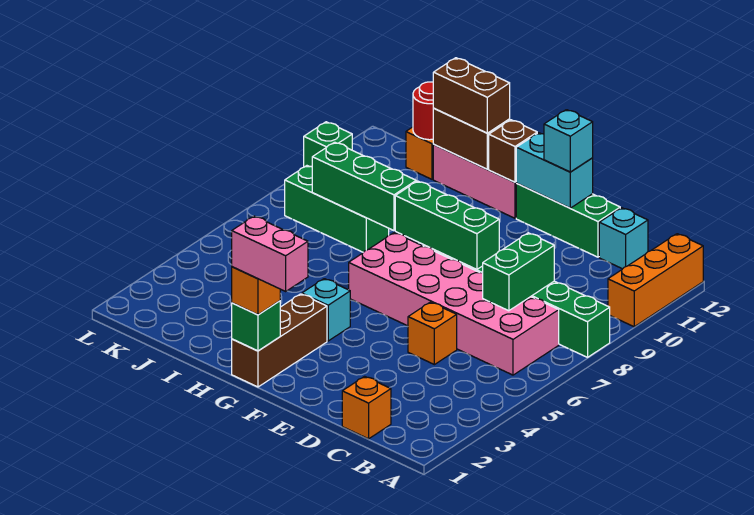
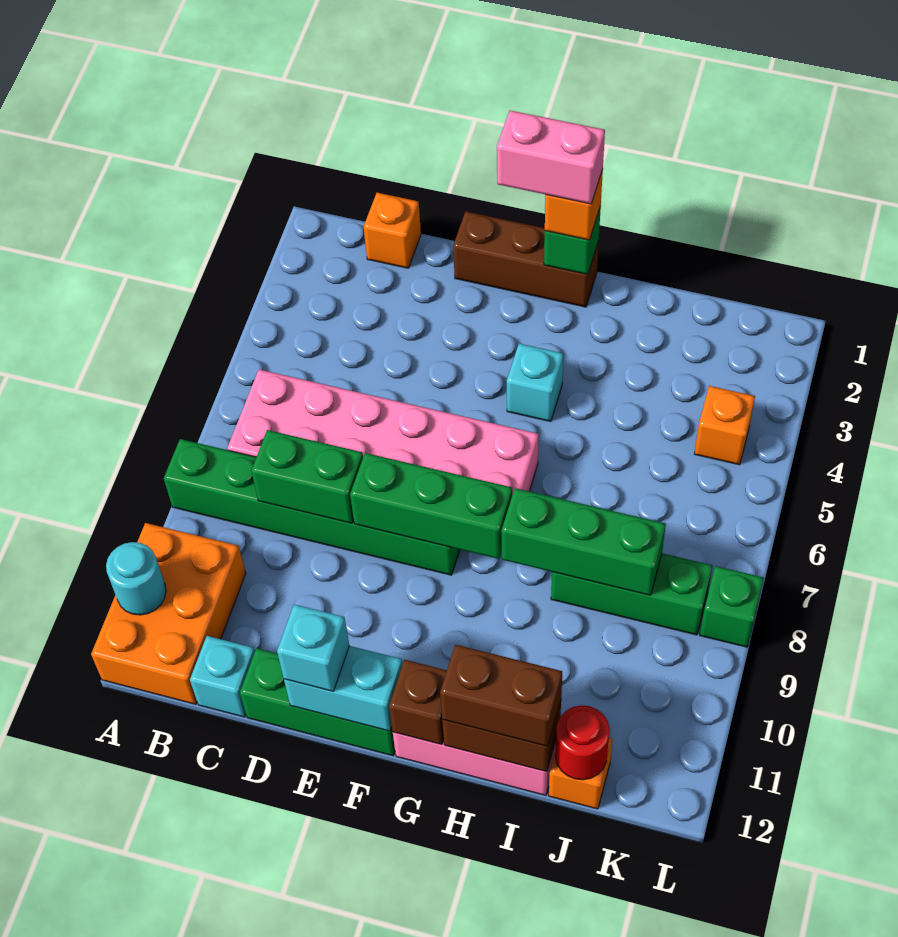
orange brick A10:A12 level 1 -> orange brick A10:B12 level 1
none -> cyan round brick A11 level 2
green brick C7:C8 level 2 -> green brick C8:D8 level 2
orange brick D5 level 1 -> orange brick K4 level 1
brown brick G1:G3 level 1 -> brown brick E1:G1 level 1
green brick L10 level 1 -> green brick L8 level 1

